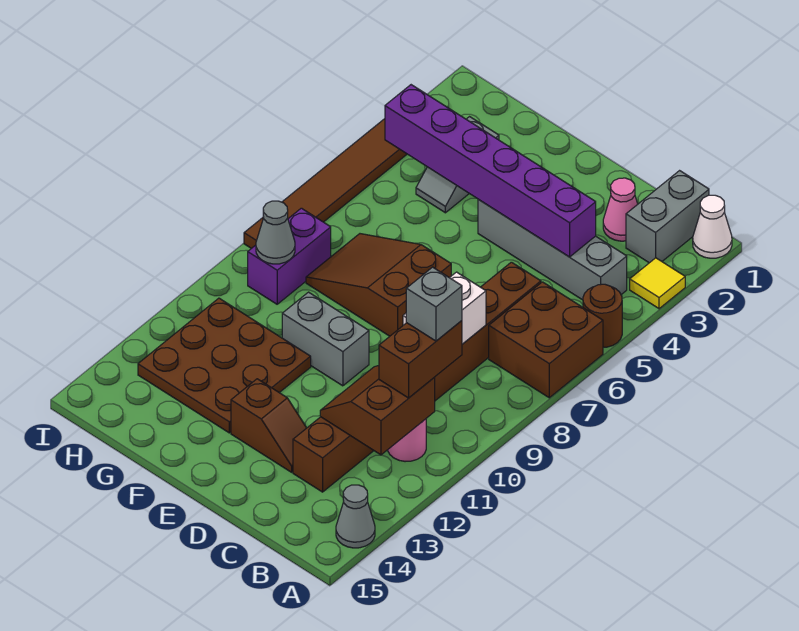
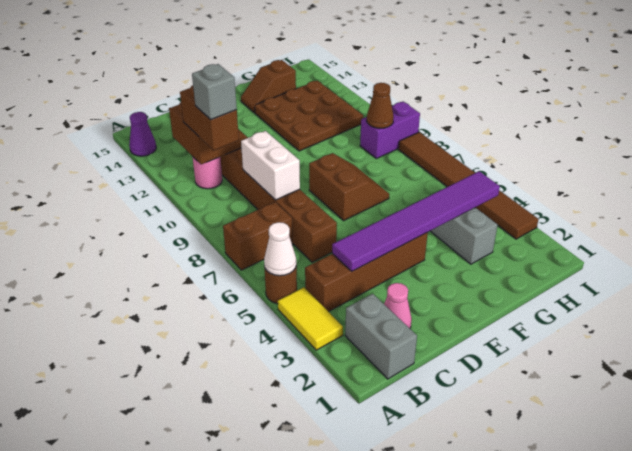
white cone A1 level 1 -> white cone A5 level 2
yellow tile A3 level 1 -> yellow tile A3:A4 level 1
brown brick A6:B7 level 1 -> brown brick A7:B7 level 1
grey cone A14 level 1 -> purple cone A14 level 1
grey brick B4:E4 level 1 -> brown brick B4:E4 level 1
purple brick C4:H4 level 2 -> purple tile C4:H4 level 2
brown slope D13:E13 level 1 top E -> brown slope F14:G14 level 1 top G
brown slope E7:G8 level 1 top E -> brown slope E7:F8 level 1 top E
grey brick E10:F10 level 1 -> none
purple brick H8:H9 level 1 -> purple brick H9:I9 level 1
grey cone H9 level 2 -> brown cone H9 level 2

